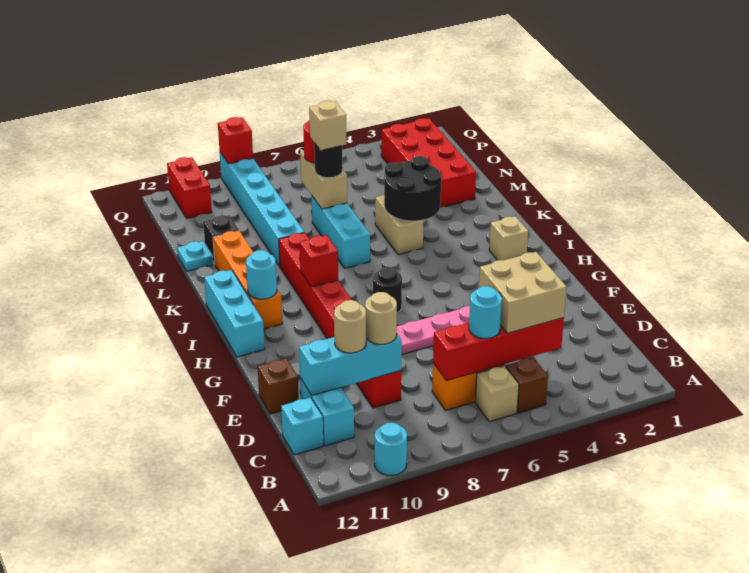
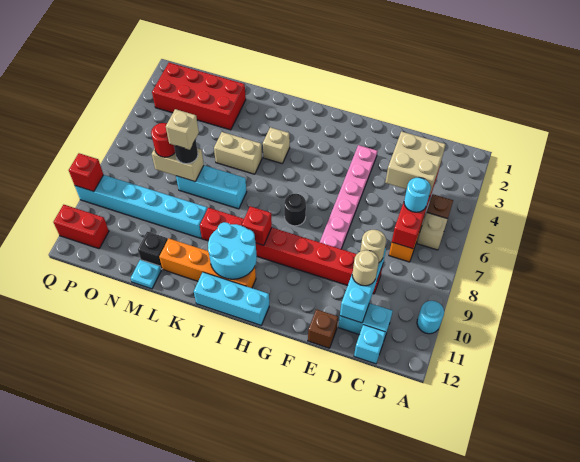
tan brick I2 level 1 -> tan brick J4 level 1
cyan round brick I11 level 2 -> cyan round brick I10:J11 level 2
black round brick K4:L5 level 2 -> none

